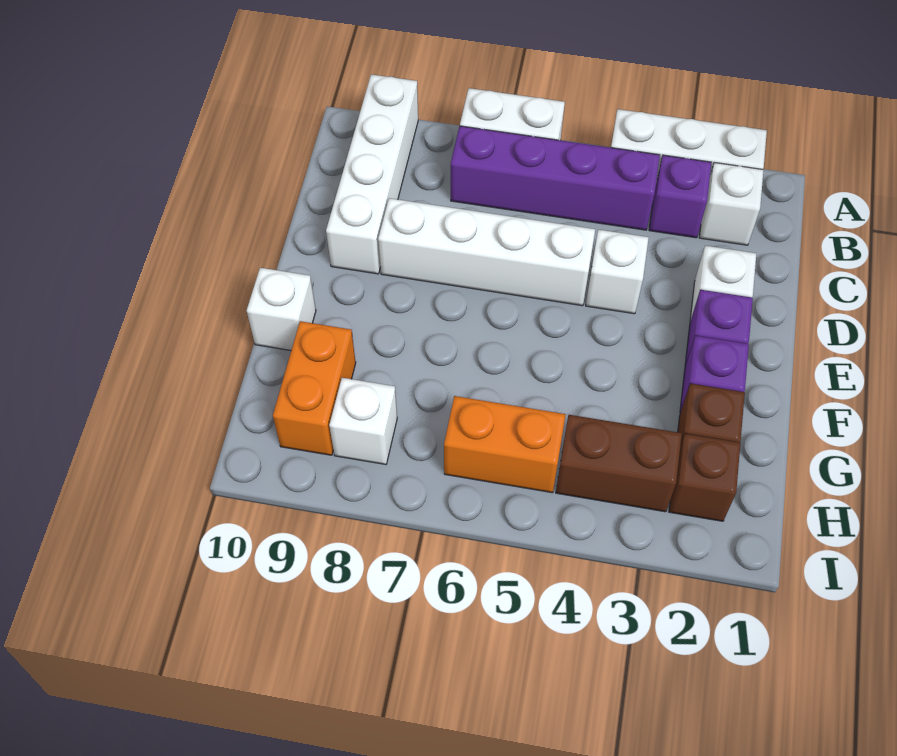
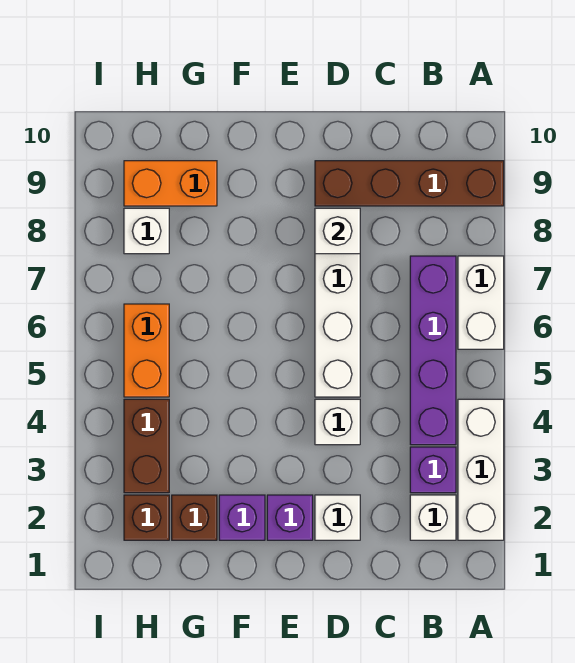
white brick A9:D9 level 1 -> brown brick A9:D9 level 1
white brick F10 level 1 -> white brick D8 level 2

